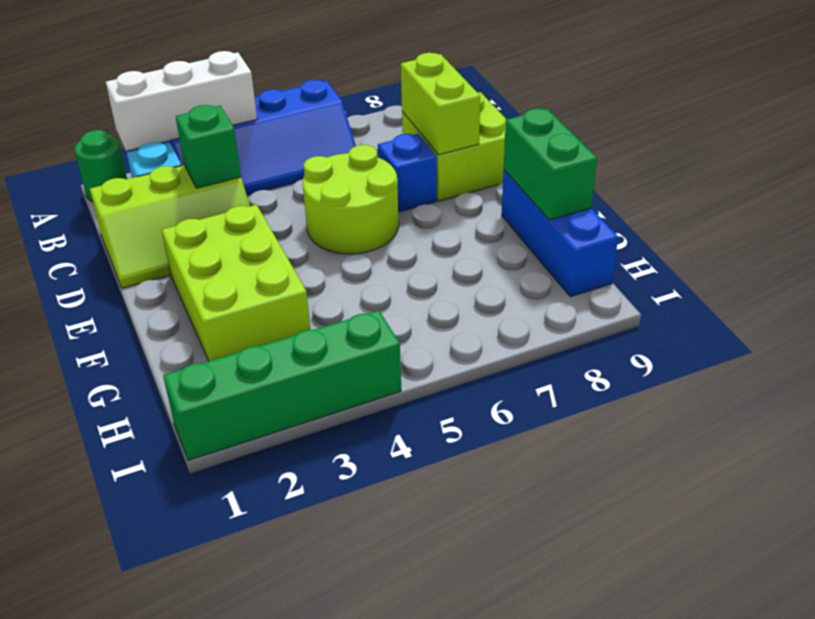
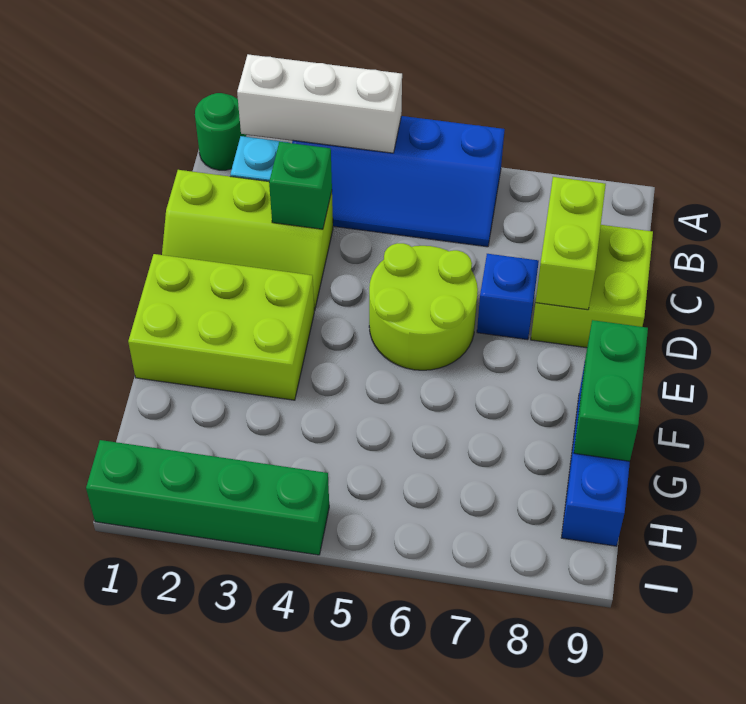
lime brick E2:G3 level 1 -> lime brick E1:F3 level 1

